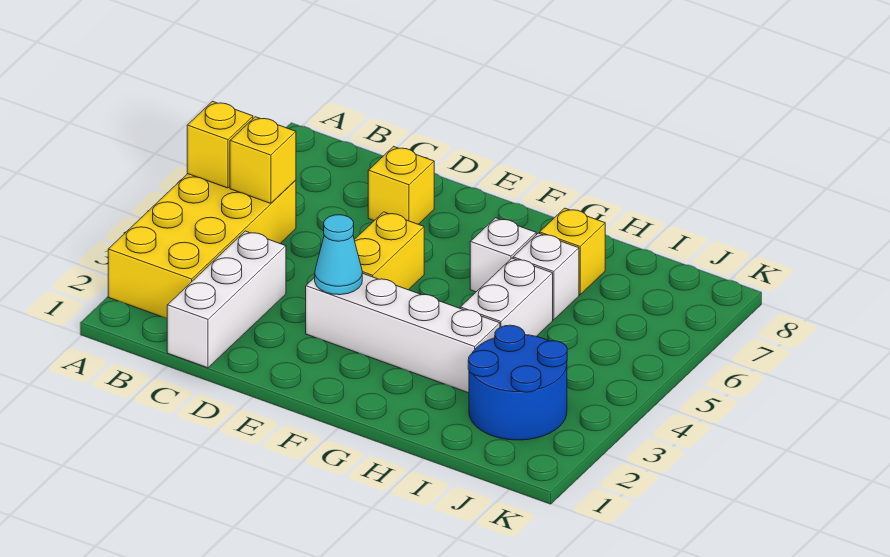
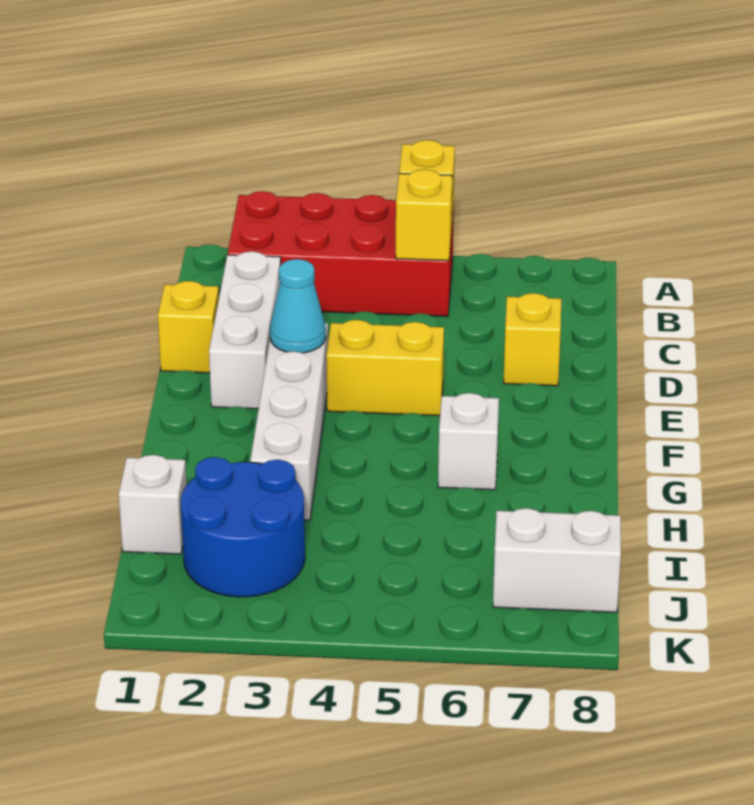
yellow brick A2:B5 level 1 -> red brick A2:B5 level 1
white brick C1:C3 level 1 -> white brick C2:E2 level 1
white brick H4:H5 level 1 -> white brick J7:J8 level 1
white brick H6 level 1 -> white brick I1 level 1
yellow brick H7 level 1 -> yellow brick D1 level 1

